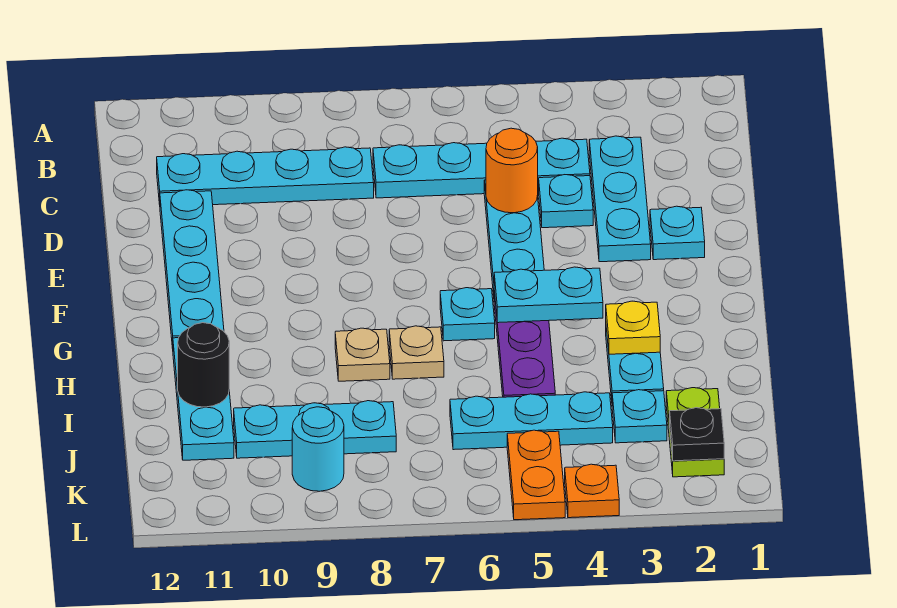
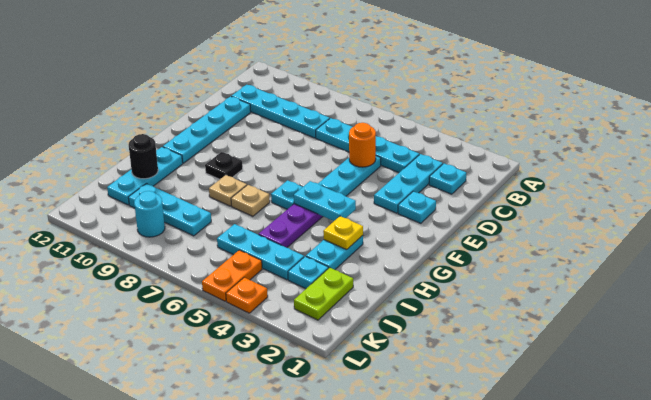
cyan plate D4 level 1 -> cyan plate C2 level 1
black plate K2 level 2 -> black plate G9 level 1

